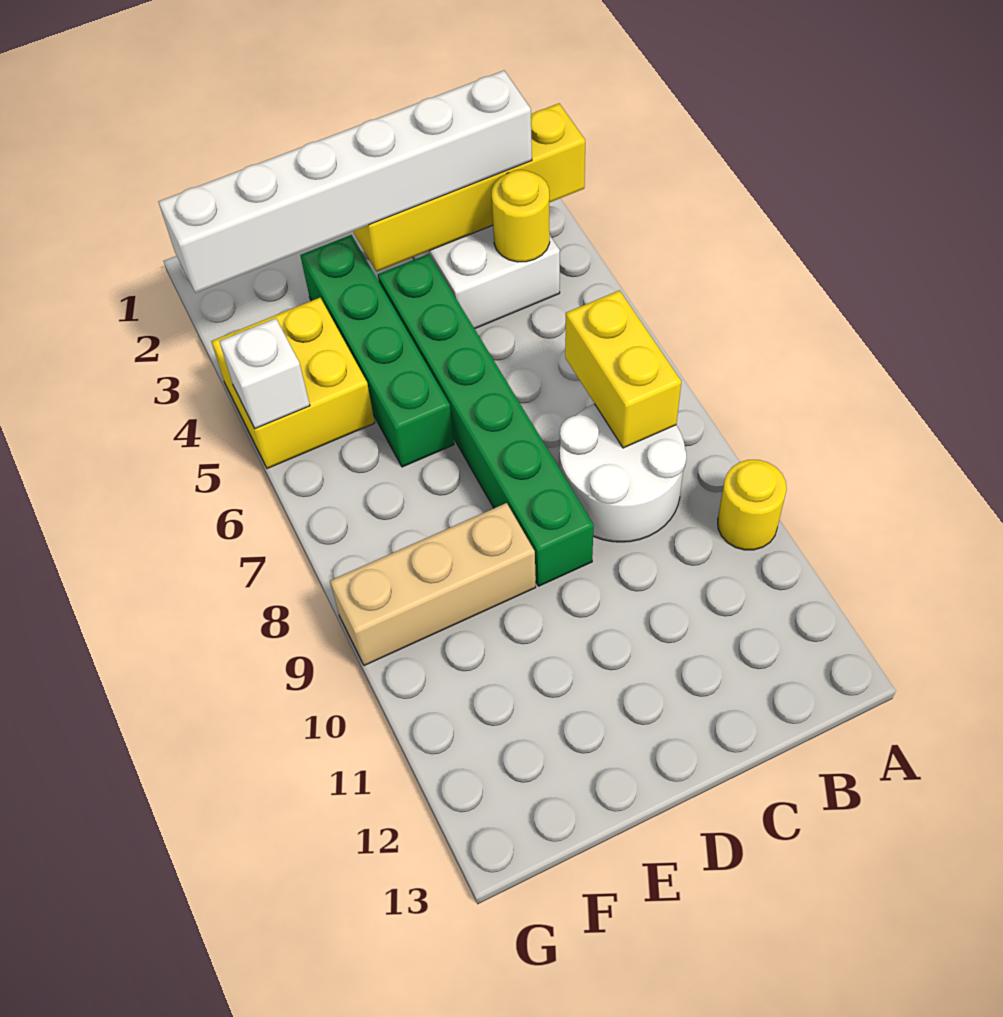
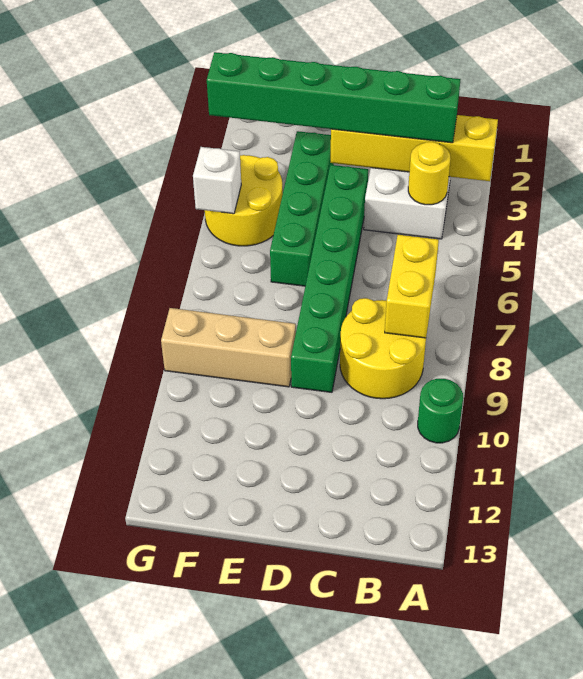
yellow round brick A10 level 1 -> green round brick A10 level 1
white brick B3:G3 level 3 -> green brick B3:G3 level 3
white round brick B8:C9 level 1 -> yellow round brick B8:C9 level 1
yellow brick F4:G5 level 1 -> yellow round brick F4:G5 level 1

